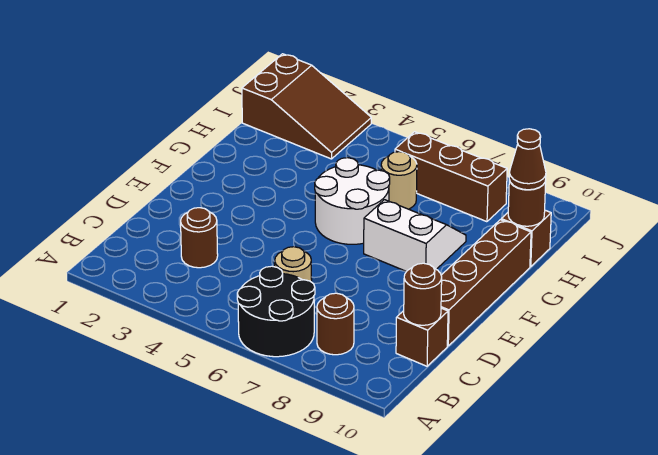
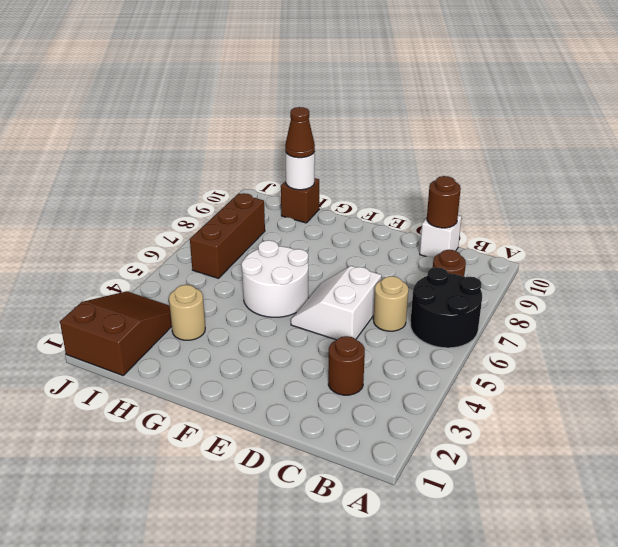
brown brick C10 level 1 -> white brick C10 level 1
brown brick D10:G10 level 1 -> none
white slope F7:G8 level 1 top F -> white slope D5:E6 level 1 top D
tan round brick H6 level 1 -> tan round brick H3 level 1
brown round brick H10 level 2 -> white round brick H10 level 2

